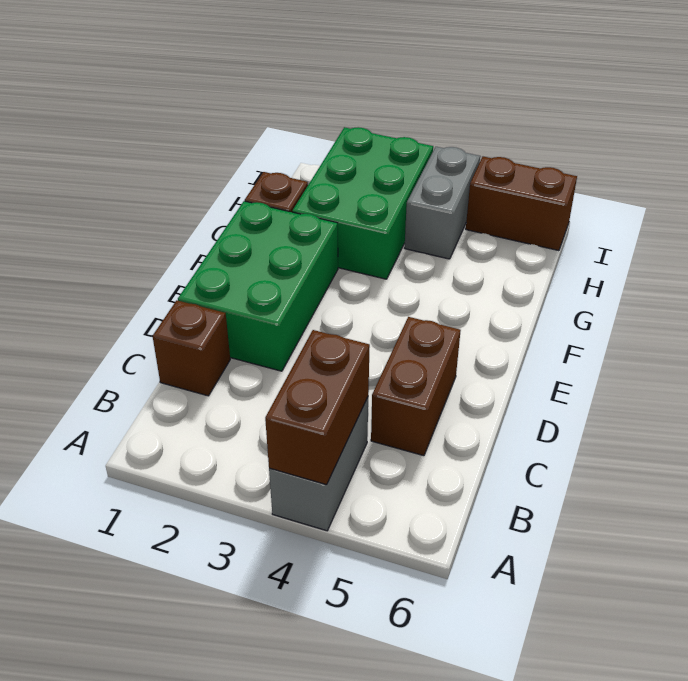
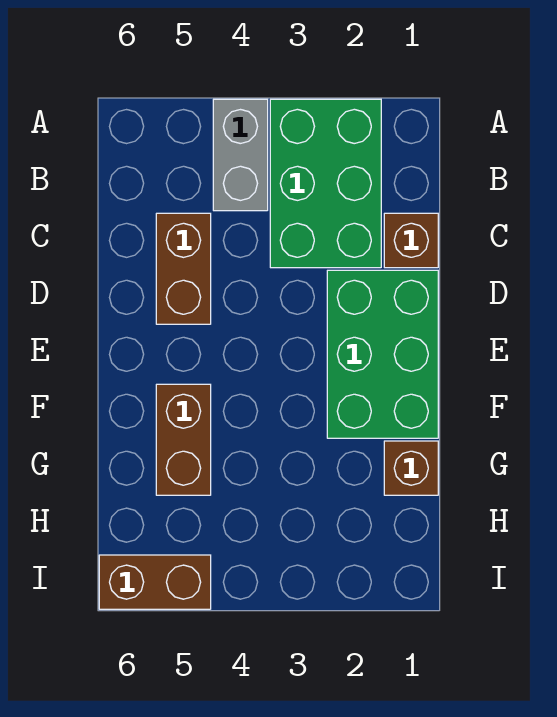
brown brick A4:B4 level 2 -> brown brick F5:G5 level 1
green brick G2:I3 level 1 -> green brick A2:C3 level 1
grey brick H4:I4 level 1 -> none

